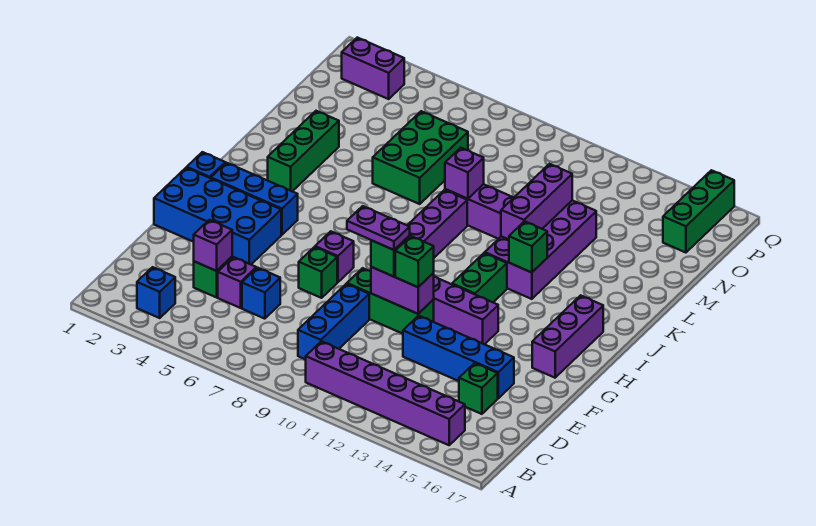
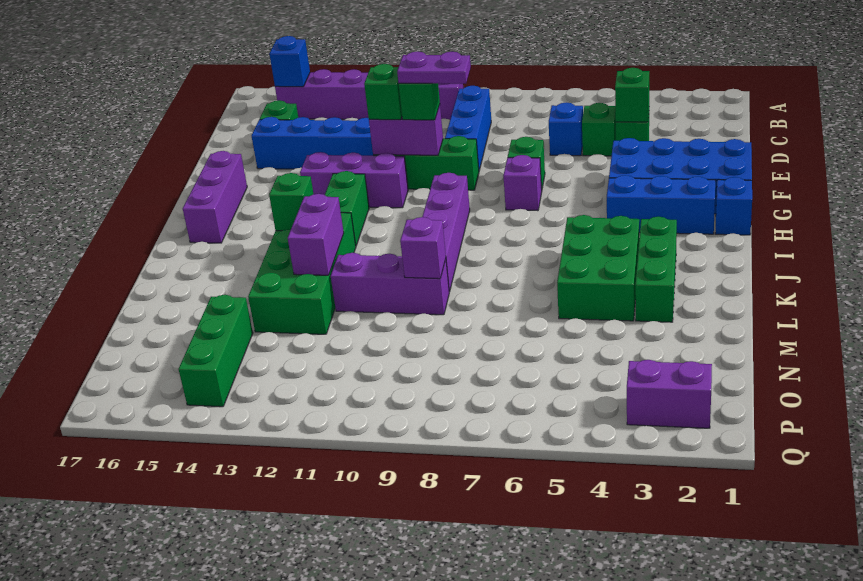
blue brick B3 level 1 -> blue brick B15 level 2
purple brick D4 level 2 -> green brick D4 level 2
purple brick D5 level 1 -> green brick D5 level 1
purple brick J12:M13 level 1 -> green brick J12:M13 level 1
purple brick K12:M12 level 2 -> purple brick K12:L12 level 2
green brick L6:N7 level 1 -> green brick J4:L5 level 1
green brick O16:Q16 level 1 -> green brick N14:P14 level 1

